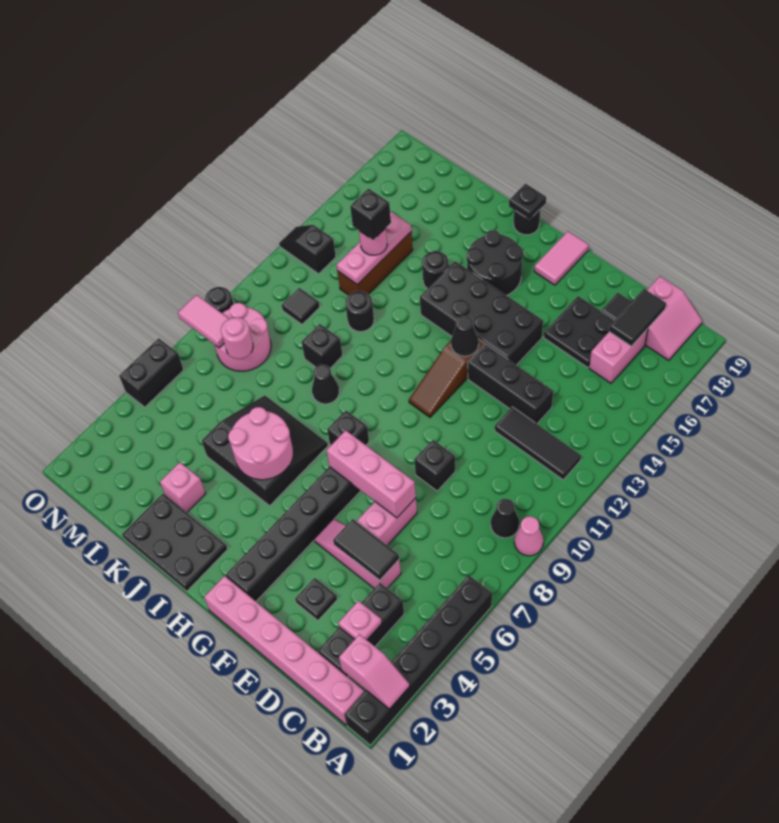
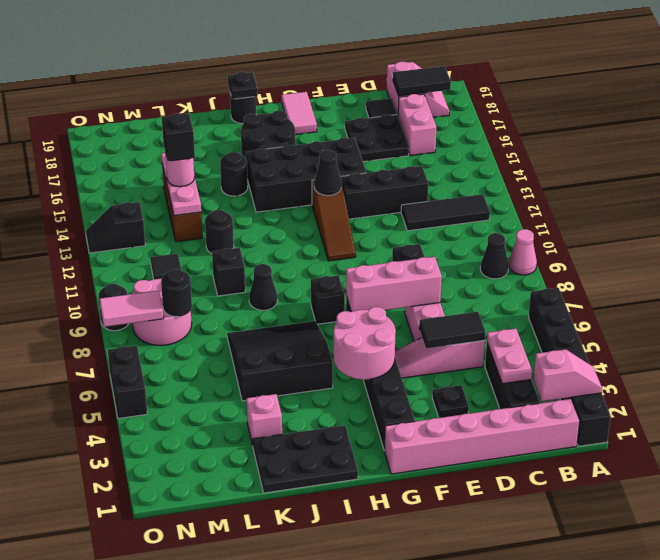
pink plate C3 level 2 -> pink plate C3:C4 level 2
black tile C17:C18 level 2 -> black tile B18:C18 level 2
pink round brick I5:J6 level 2 -> pink round brick G4:H5 level 2
pink round brick M8 level 2 -> black round brick M8 level 2

